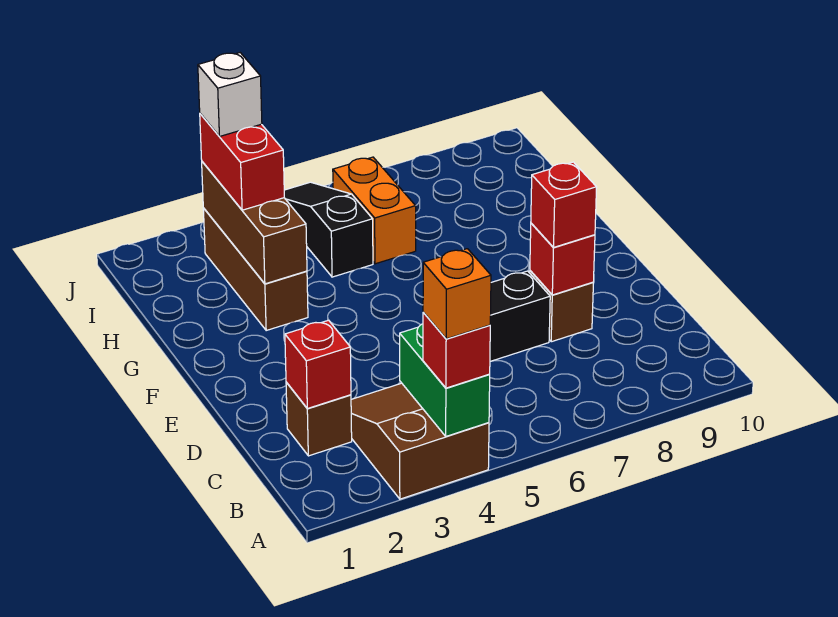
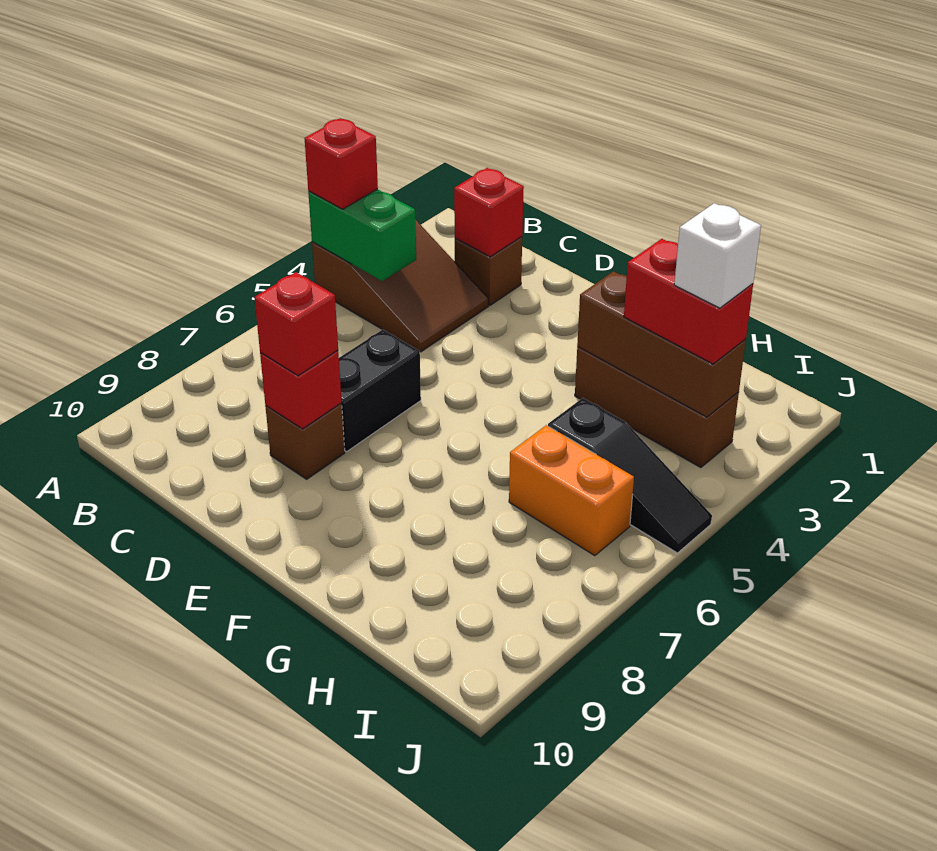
orange brick A4 level 4 -> none

